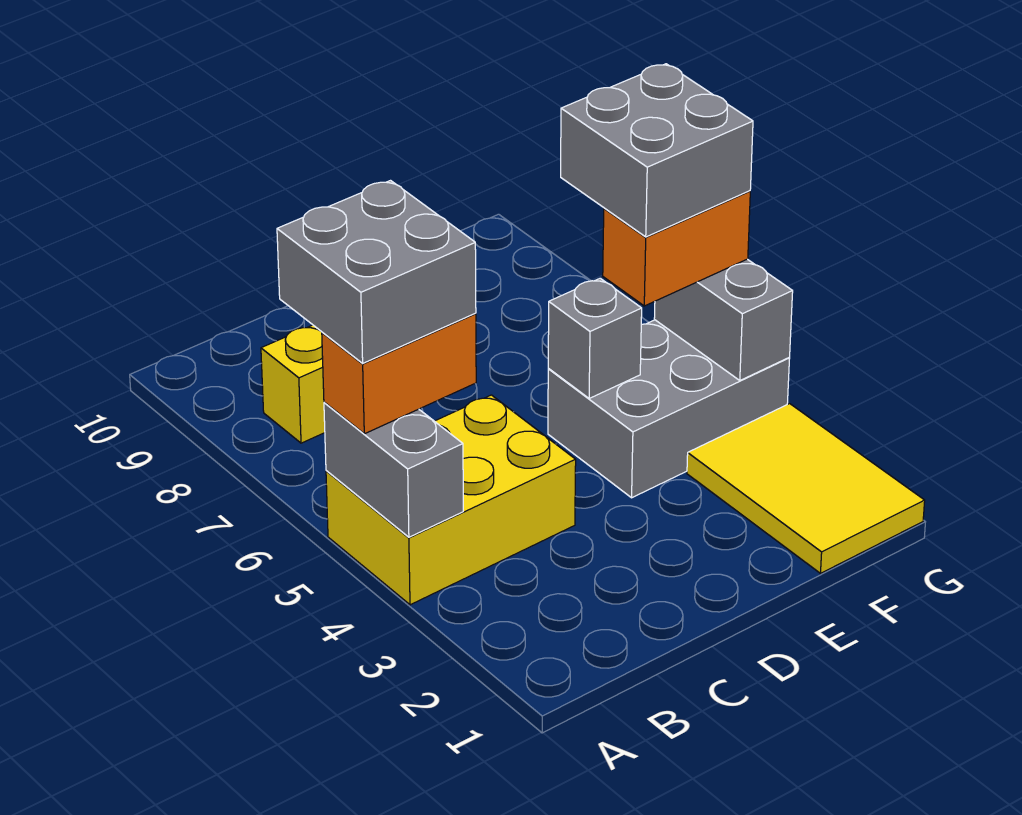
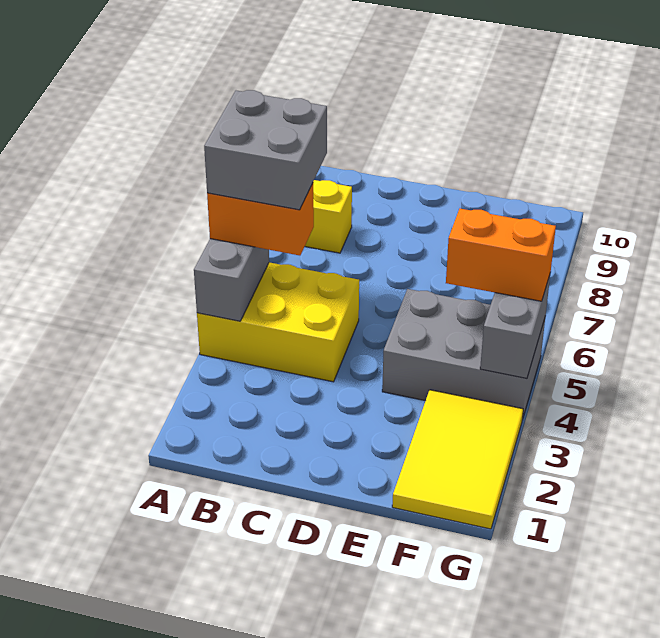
grey brick E5 level 2 -> none
grey brick F5:G6 level 4 -> none

